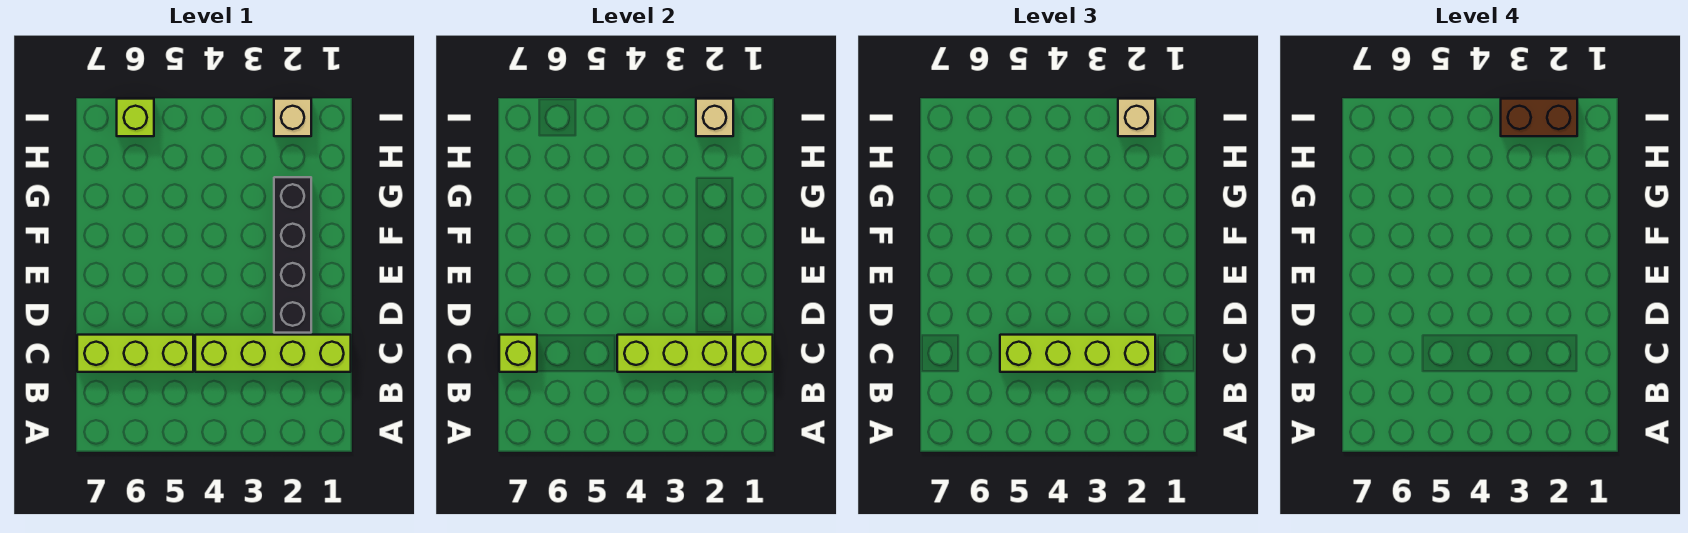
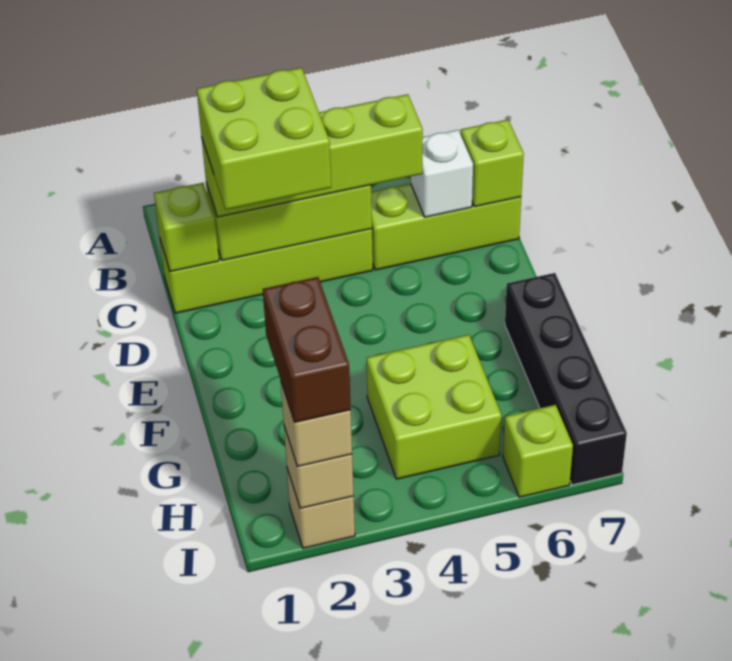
none -> lime brick C2:D3 level 4
none -> white brick C6 level 2
black brick D2:G2 level 1 -> black brick F7:I7 level 1
none -> lime brick G4:H5 level 1
brown brick I2:I3 level 4 -> brown brick H2:I2 level 4

